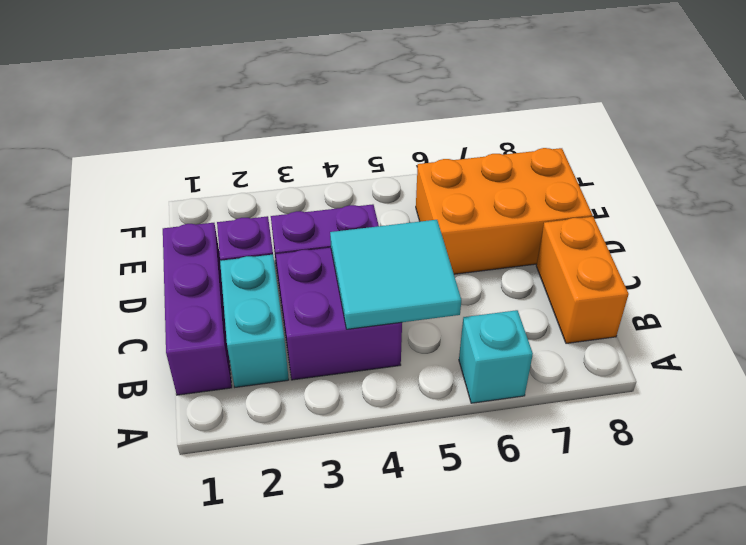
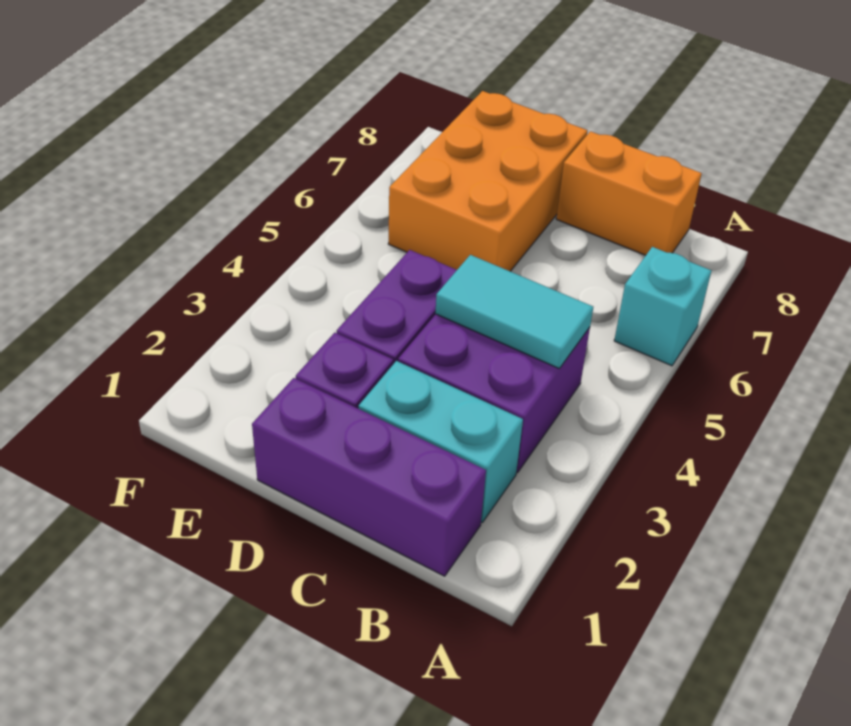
cyan tile B4:C5 level 2 -> cyan tile B4:C4 level 2

